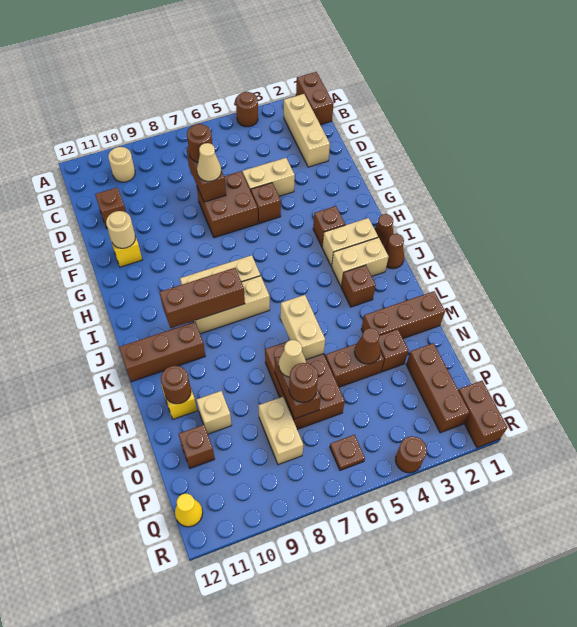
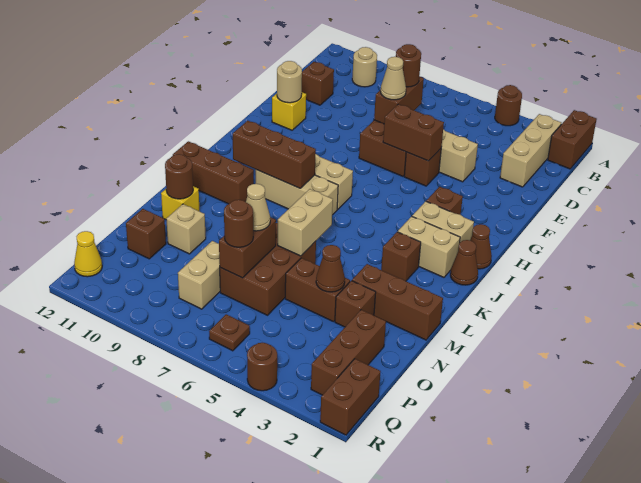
none -> brown brick F5:F6 level 2

